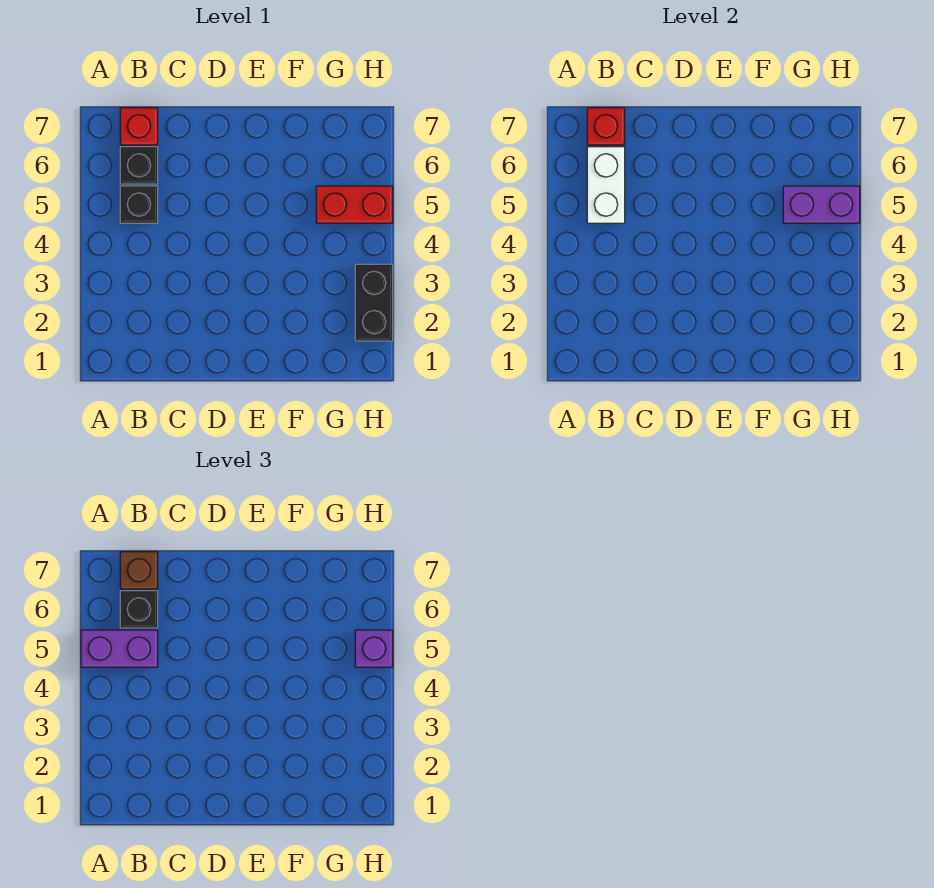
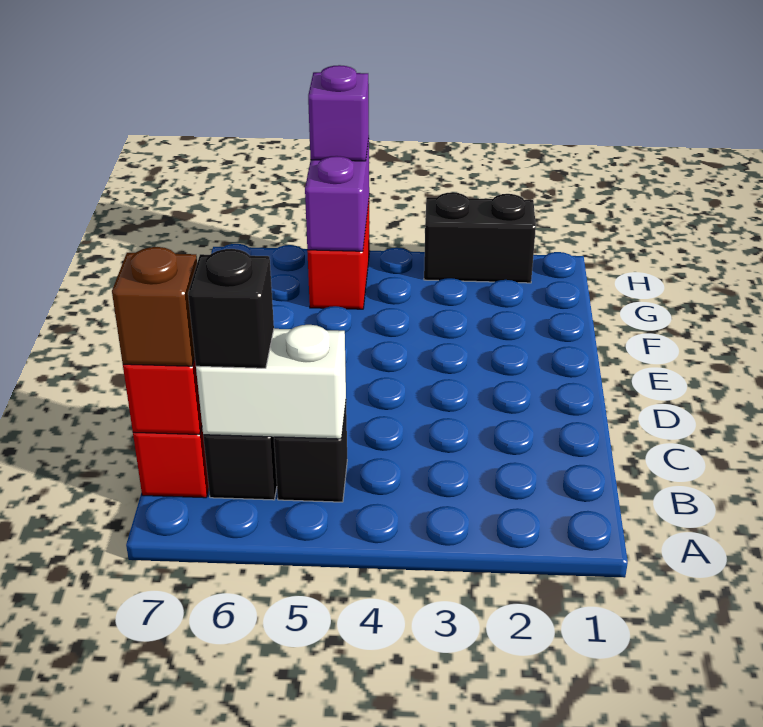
purple brick A5:B5 level 3 -> none

